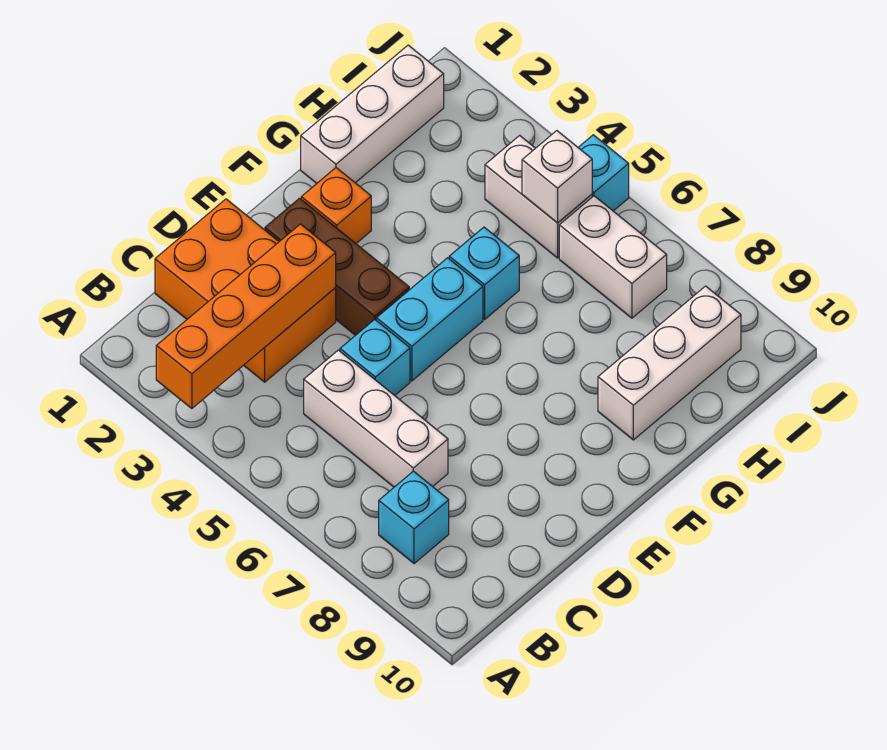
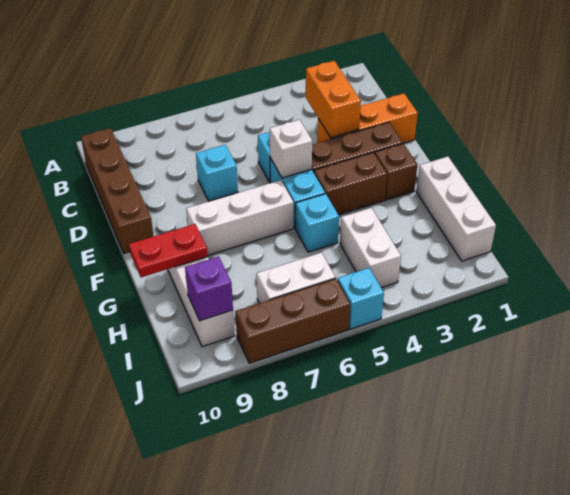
orange brick A3:D3 level 2 -> orange brick C3:D3 level 2
cyan brick B8 level 1 -> cyan brick D7 level 1
none -> brown brick B10:E10 level 1
orange brick C1:D3 level 1 -> orange brick D1:D3 level 1
white brick C5:C7 level 1 -> white brick F6:F8 level 1
orange brick F2 level 1 -> brown brick F2 level 1
none -> brown brick F3:F4 level 1
none -> red plate G9:G10 level 2
white brick I4:I5 level 1 -> white brick H4:I4 level 1
white brick I5 level 2 -> white brick E5 level 2
none -> purple brick I9 level 2
none -> brown brick J6:J8 level 1

